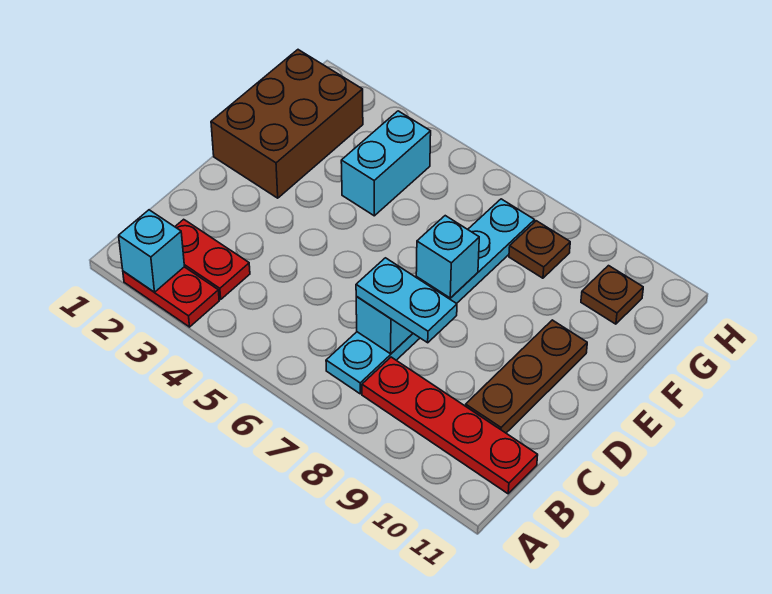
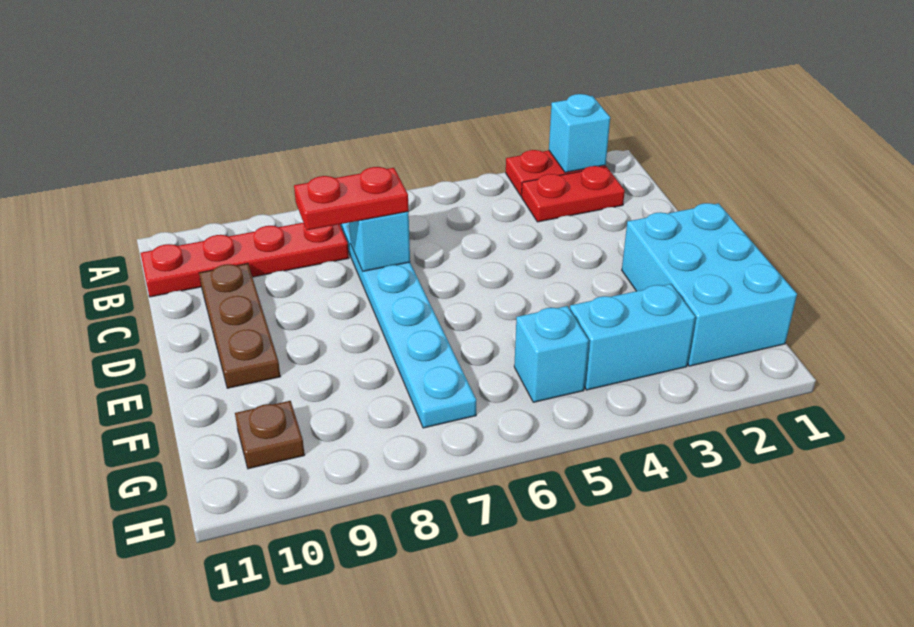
cyan plate C7:C8 level 3 -> red plate C7:C8 level 3
brown brick E1:G2 level 1 -> cyan brick E1:G2 level 1
cyan brick E7 level 2 -> cyan brick G5 level 1
cyan brick F4:G4 level 1 -> cyan brick G3:G4 level 1
brown plate G8 level 1 -> none

